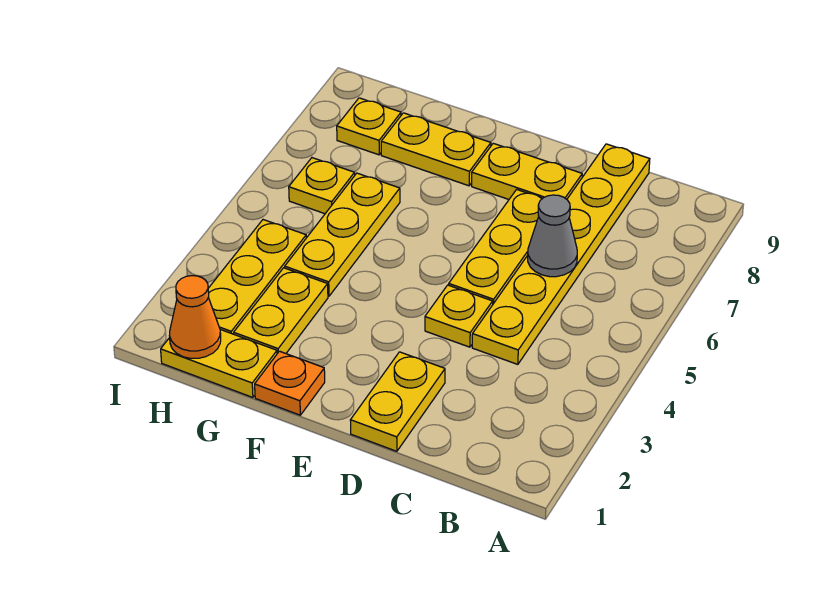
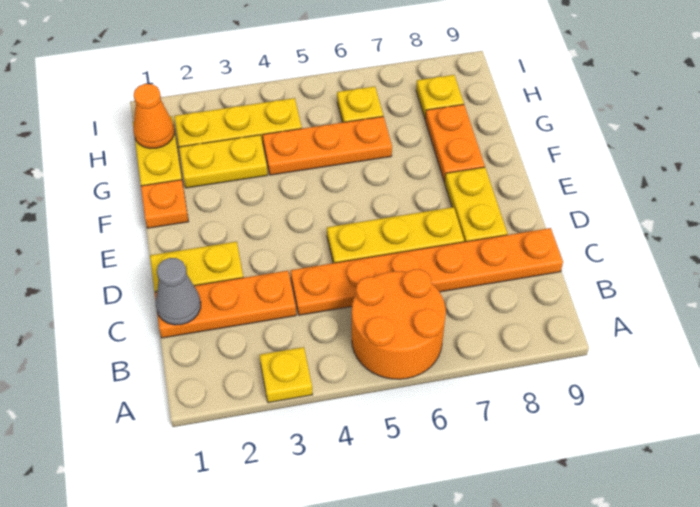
none -> orange round brick A5:B6 level 1
none -> orange plate C1:C3 level 1
yellow plate C4:C9 level 1 -> orange plate C4:C9 level 1
grey cone C6 level 2 -> grey cone C1 level 2
yellow plate D4 level 1 -> yellow plate A3 level 1
yellow plate F8:G8 level 1 -> orange plate F8:G8 level 1
yellow plate G4:G6 level 1 -> orange plate G4:G6 level 1

